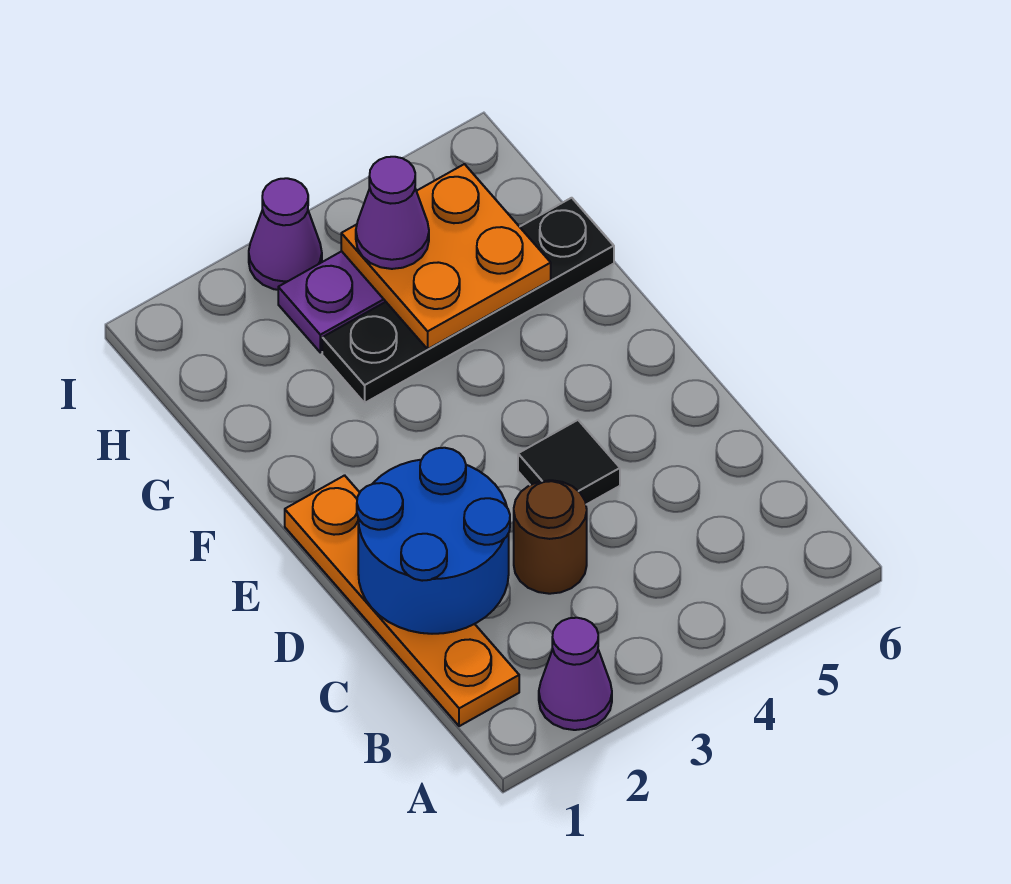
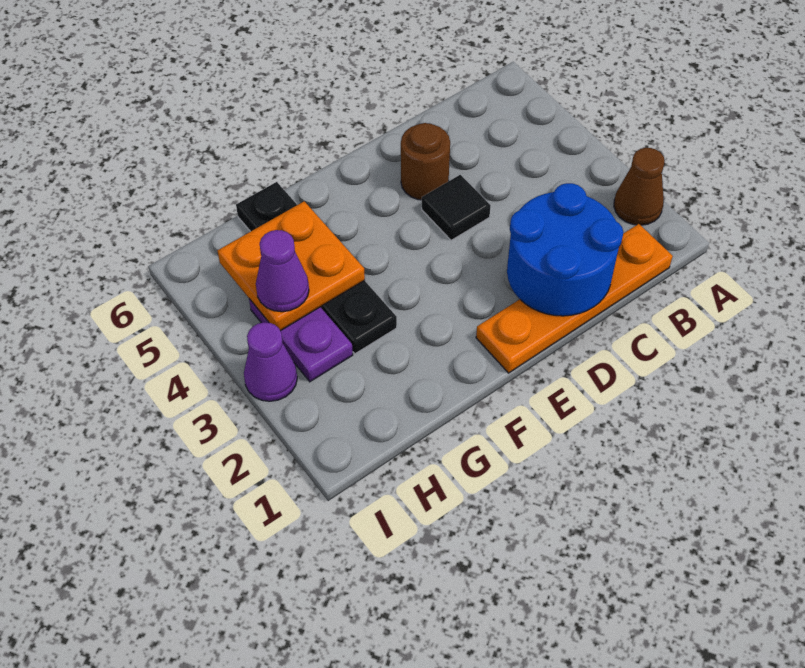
purple cone A2 level 1 -> brown cone A2 level 1
brown round brick C3 level 1 -> brown round brick D5 level 1

